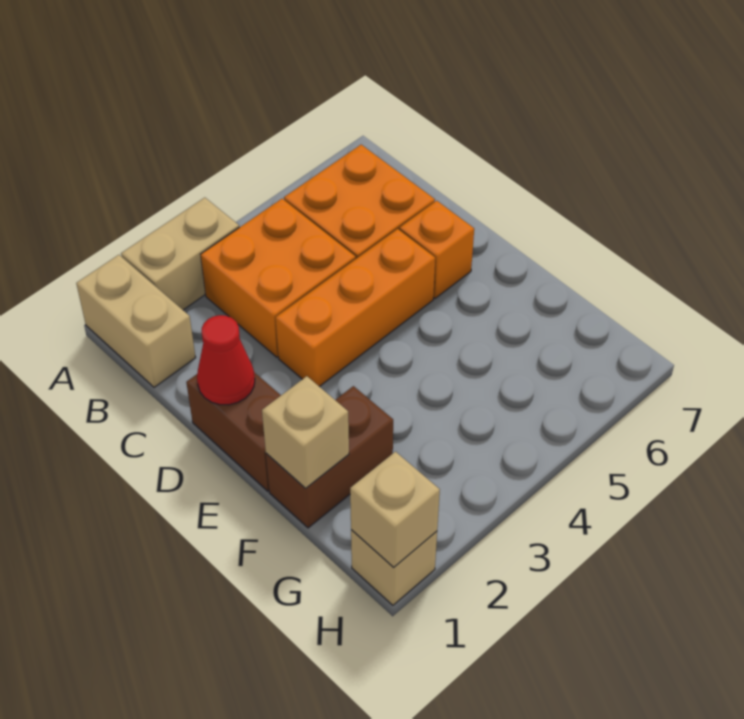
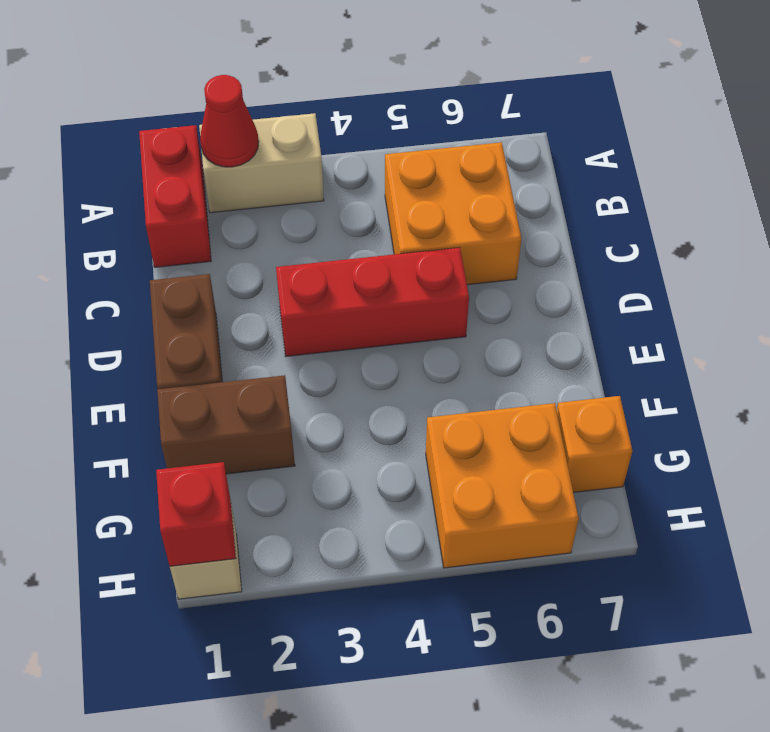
tan brick A1:B1 level 1 -> red brick A1:B1 level 1
orange brick B3:C4 level 1 -> orange brick G5:H6 level 1
red cone D1 level 2 -> red cone A2 level 2
orange brick D3:D5 level 1 -> red brick D3:D5 level 1
orange brick D6 level 1 -> orange brick G7 level 1
tan brick F1 level 2 -> none
tan brick H1 level 2 -> red brick H1 level 2

